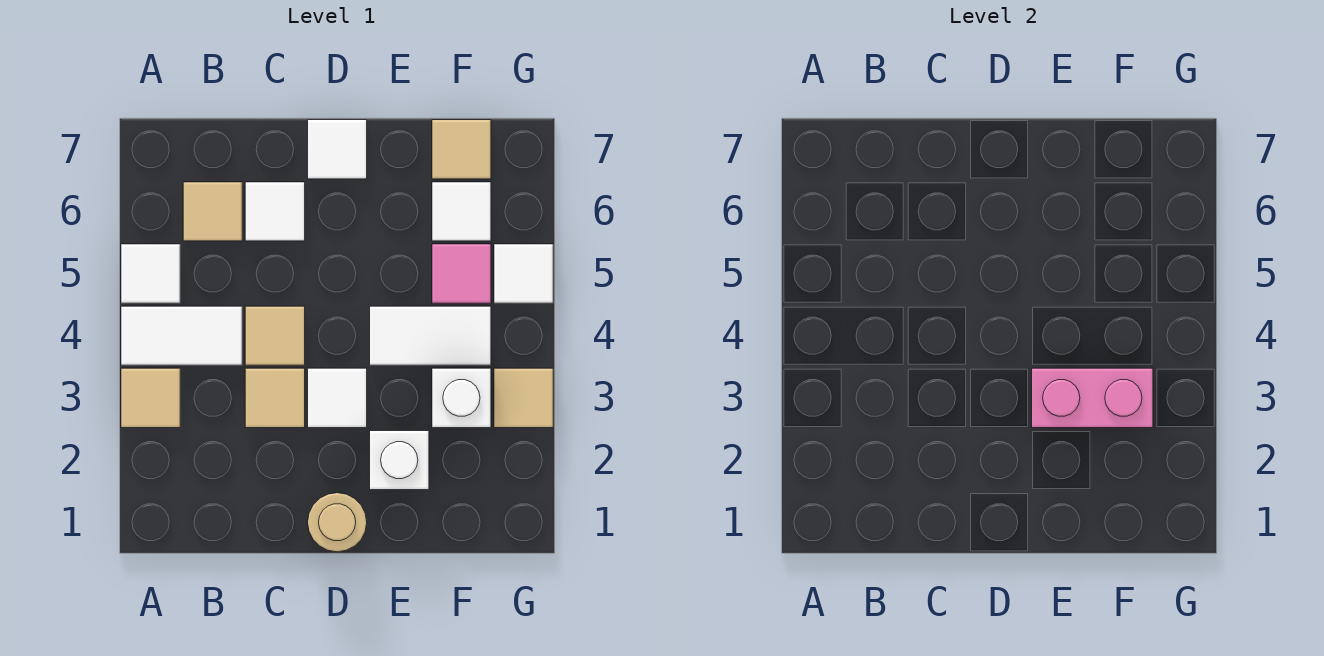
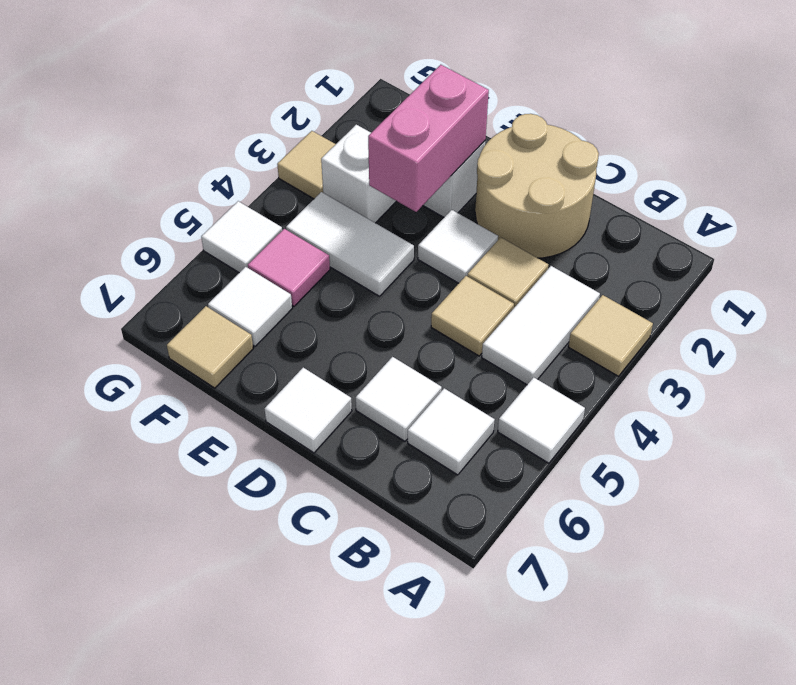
white tile A4:B4 level 1 -> white tile B3:B4 level 1
tan tile B6 level 1 -> white tile B6 level 1
tan round brick D1 level 1 -> tan round brick C1:D2 level 1
pink brick E3:F3 level 2 -> pink brick E2:E3 level 2

